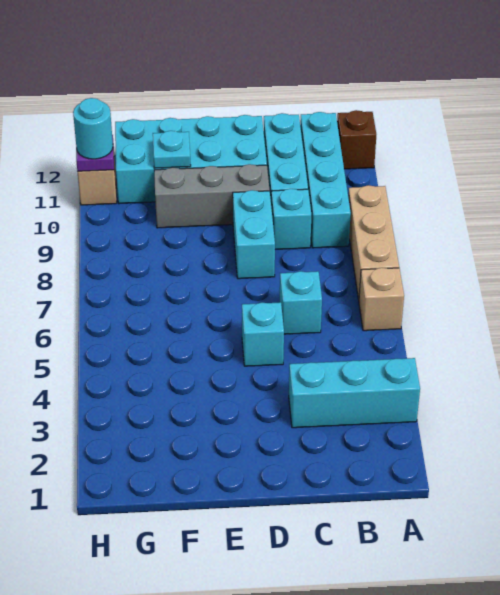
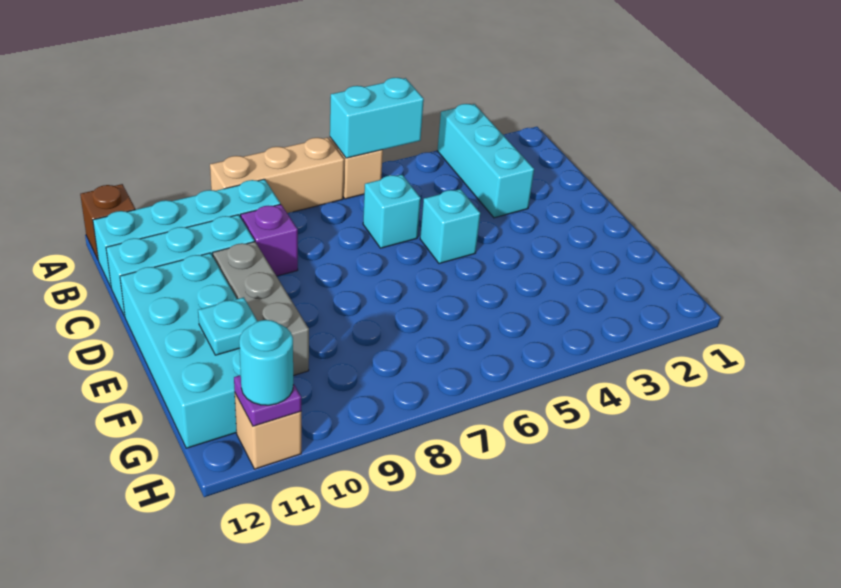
cyan brick C9 level 1 -> purple brick C9 level 1
cyan brick D8:D9 level 1 -> cyan brick A5:A6 level 2

